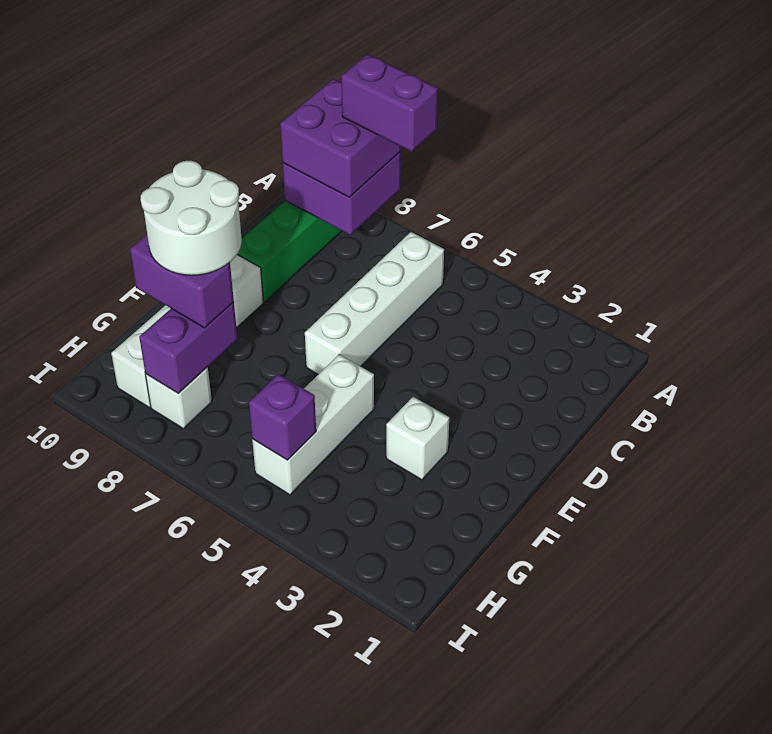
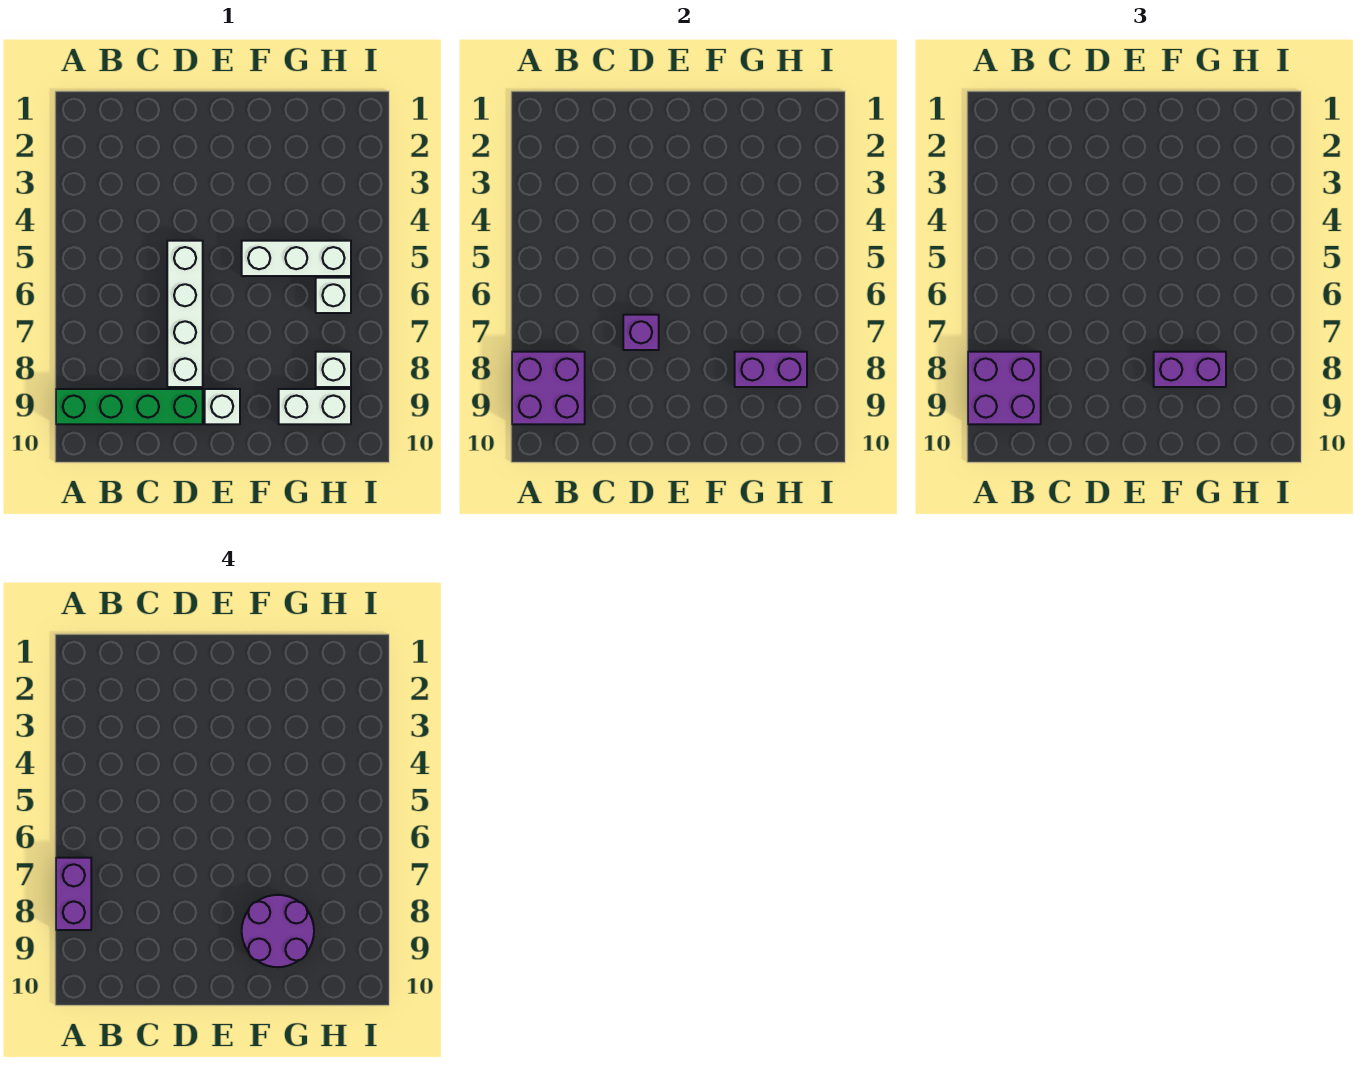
white brick B6:E6 level 1 -> white brick D5:D8 level 1
white brick F3 level 1 -> white brick H6 level 1
white round brick F8:G9 level 4 -> purple round brick F8:G9 level 4
purple brick G8:G9 level 3 -> purple brick F8:G8 level 3
purple brick H5 level 2 -> purple brick D7 level 2

